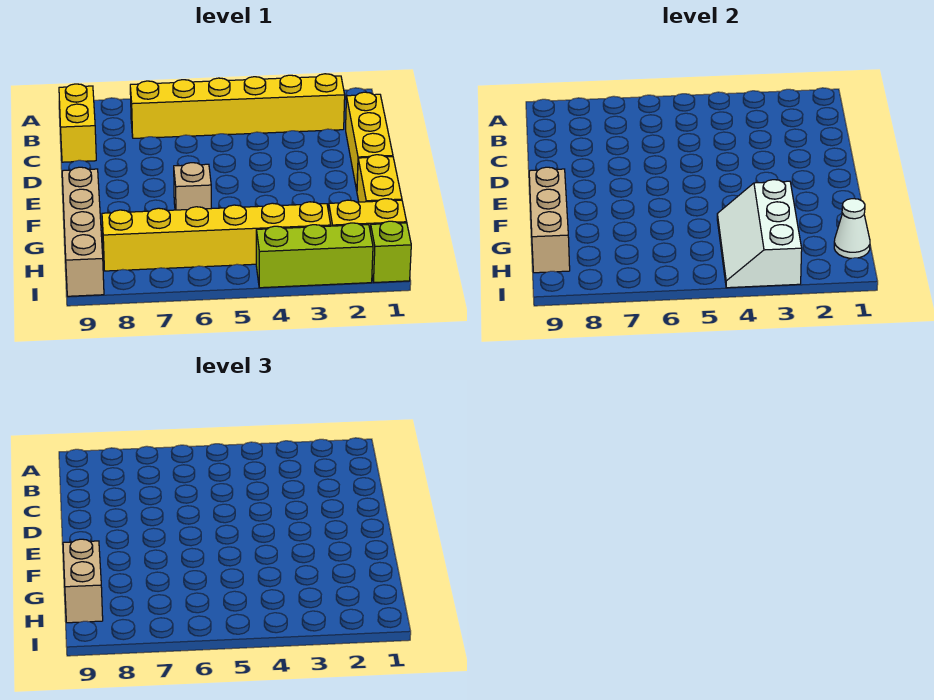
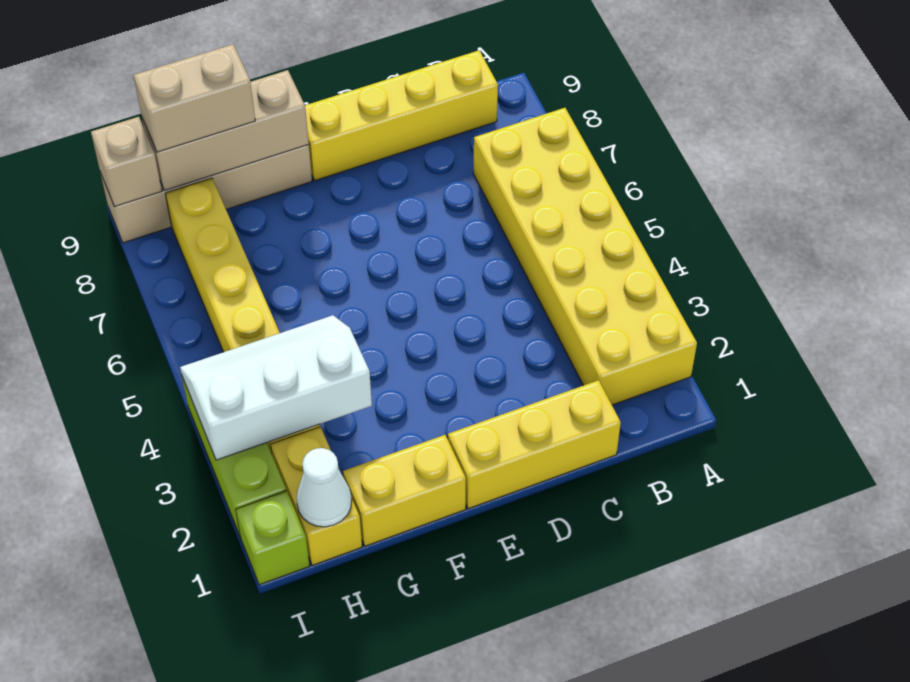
yellow brick B2:B7 level 1 -> yellow brick A2:B7 level 1
yellow brick B9:C9 level 1 -> yellow brick B9:E9 level 1
tan brick F6 level 1 -> tan brick I9 level 2

